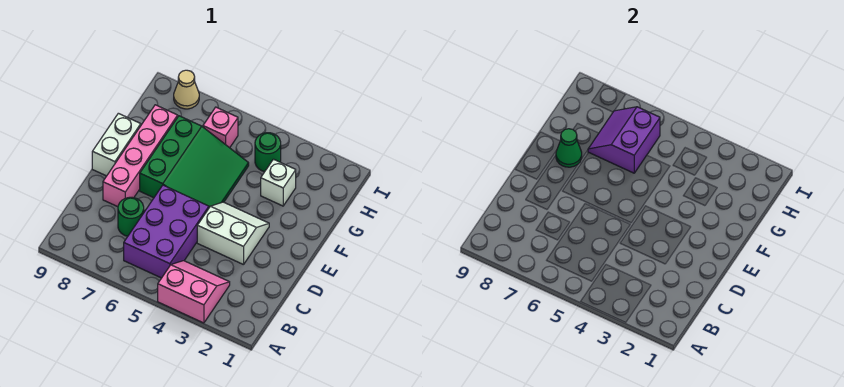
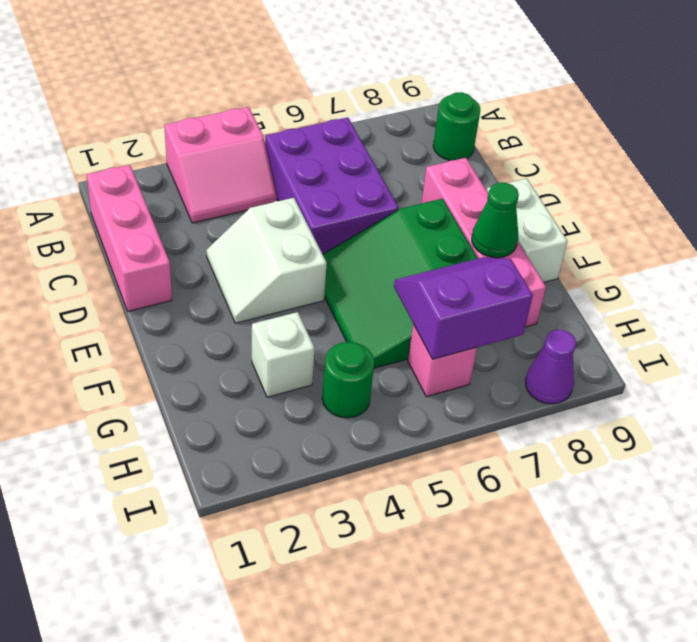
none -> pink brick B1:D1 level 1
green round brick C7 level 1 -> green round brick B9 level 1
white slope D3:E4 level 1 top D -> white slope D3:E4 level 1 top 4
purple slope G6:H7 level 2 top 6 -> purple slope G6:H7 level 2 top H
tan cone I8 level 1 -> purple cone I8 level 1

